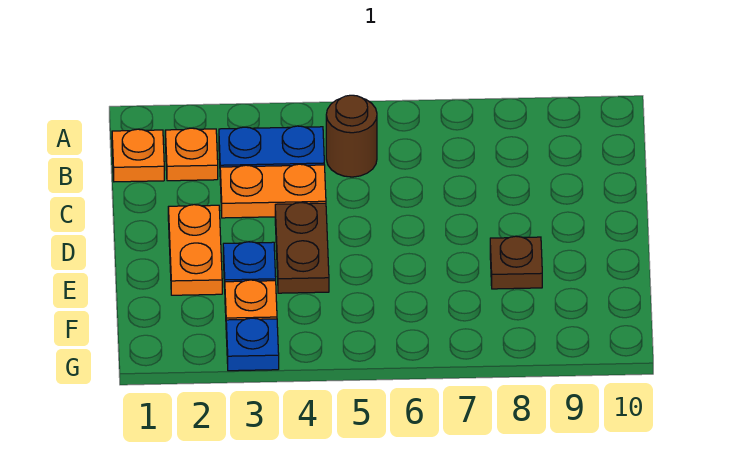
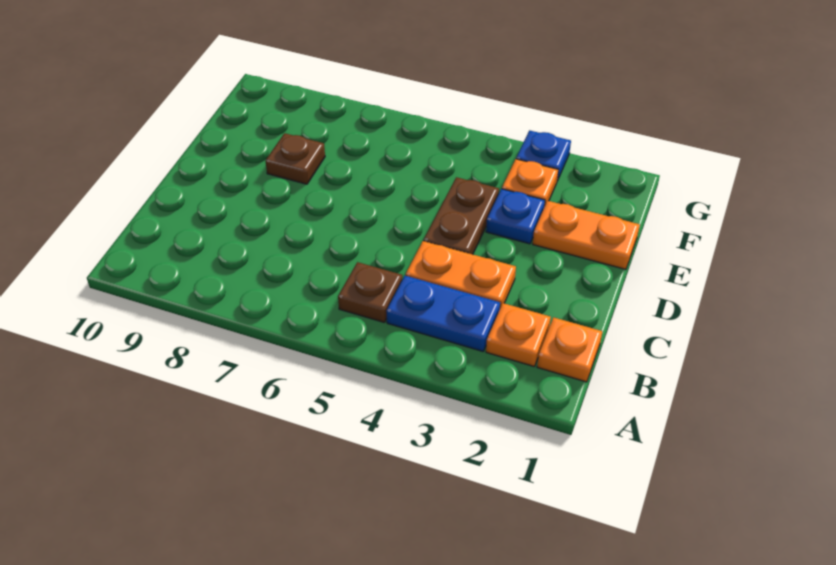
brown round brick B5 level 1 -> brown plate B5 level 1
orange plate D2:E2 level 1 -> orange plate E1:E2 level 1

